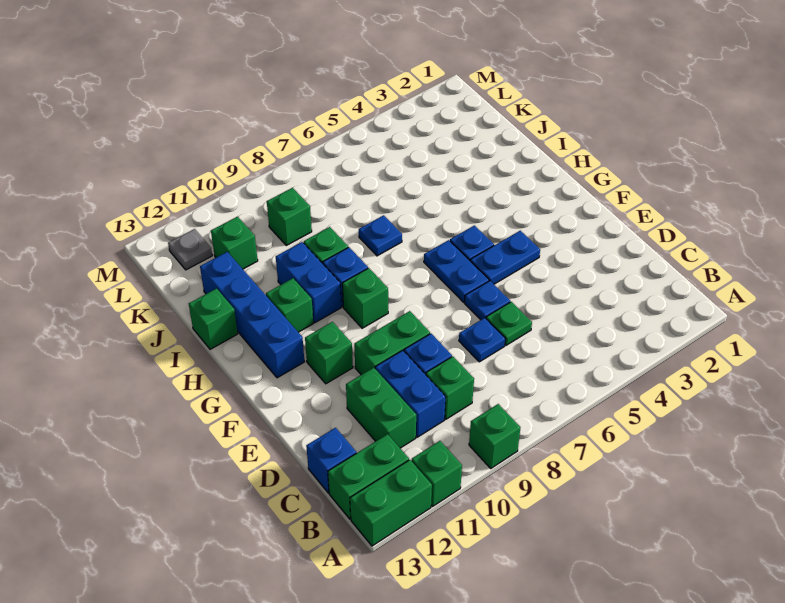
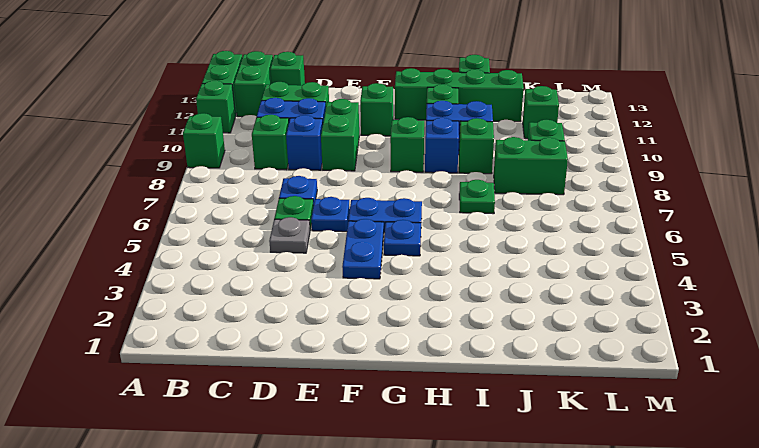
blue brick C13 level 1 -> green brick C13 level 1
blue brick G12:J12 level 1 -> green brick G12:J12 level 1
blue plate I7 level 1 -> green plate I7 level 1
none -> green brick J8:K8 level 1
grey plate L12 level 1 -> grey plate D5 level 1

